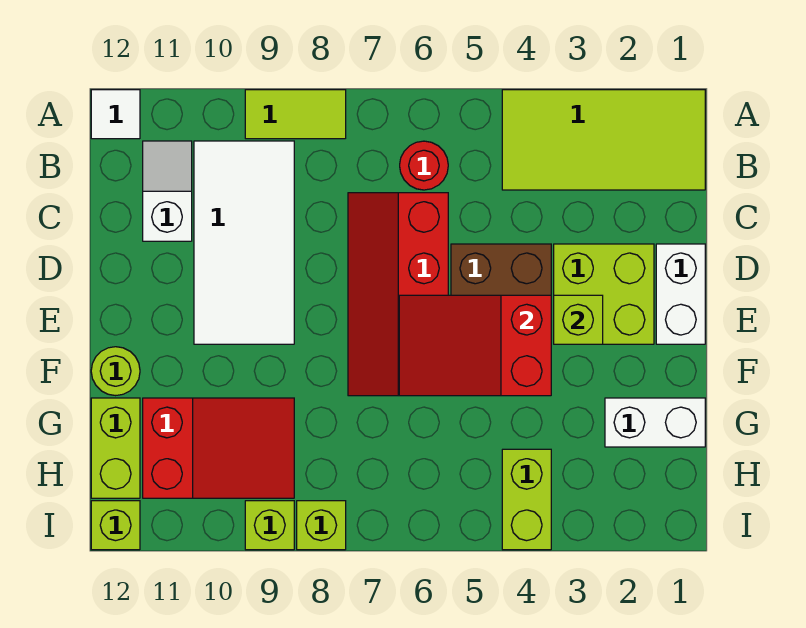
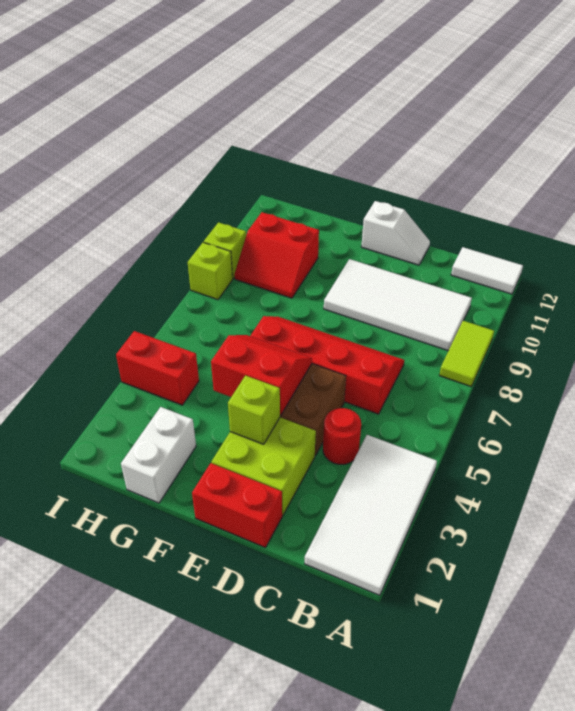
lime tile A1:B4 level 1 -> white tile A1:B4 level 1
white tile A12 level 1 -> white tile A12:B12 level 1
red round brick B6 level 1 -> red round brick C4 level 1
white slope B11:C11 level 1 top C -> white slope D12:E12 level 1 top E
white brick D1:E1 level 1 -> red brick D1:E1 level 1
red slope E4:F6 level 2 top 4 -> red slope E4:F5 level 2 top 4
lime round brick F12 level 1 -> none
red slope G9:H11 level 1 top 11 -> red slope G9:H10 level 1 top 10
lime brick G12:H12 level 1 -> none
lime brick H4:I4 level 1 -> red brick H4:I4 level 1
lime brick I12 level 1 -> none

